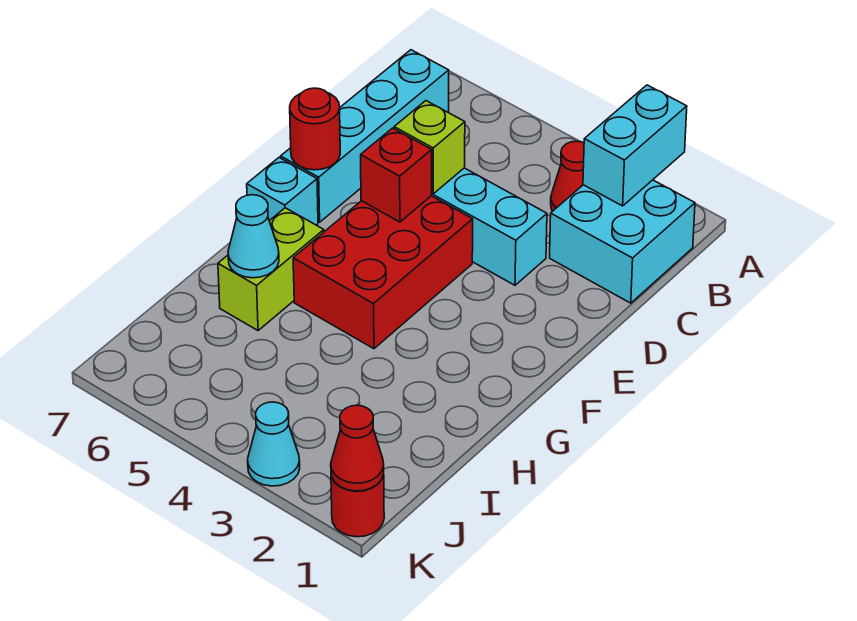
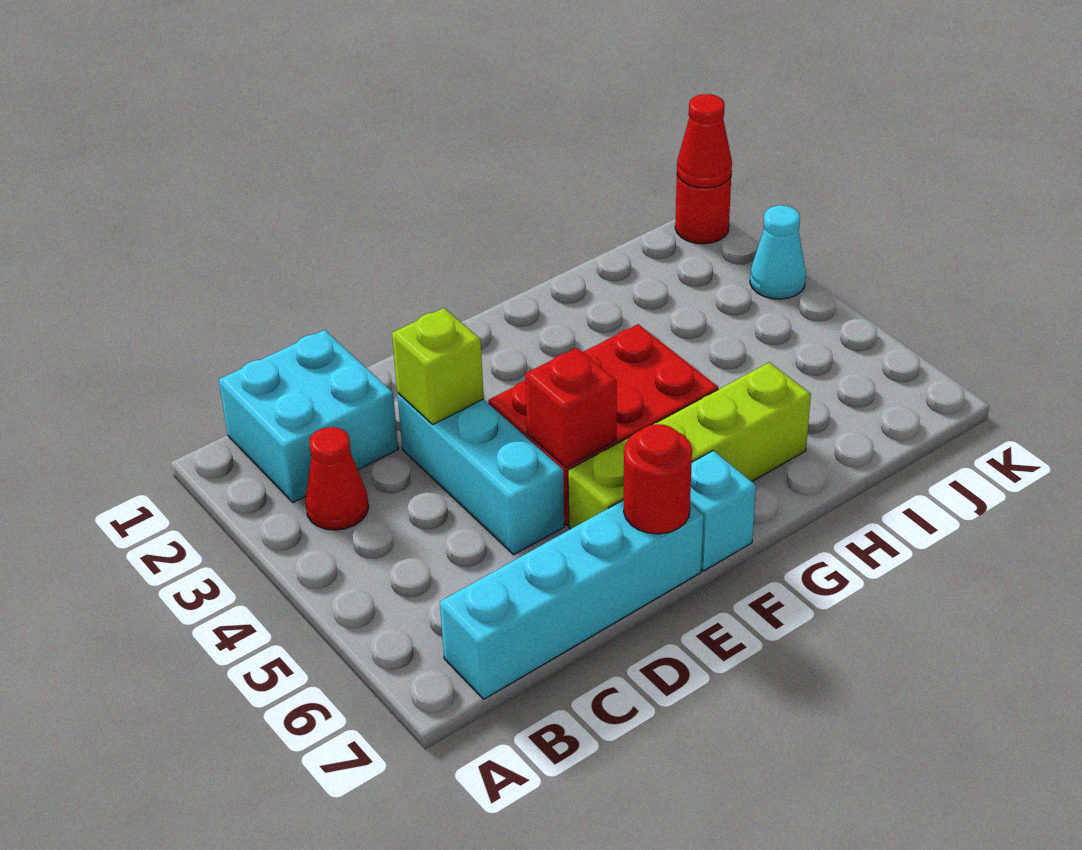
cyan brick A2:B2 level 2 -> none
lime brick D5 level 2 -> lime brick D3 level 2
lime brick G6:H6 level 1 -> lime brick E6:H6 level 1
cyan cone H6 level 2 -> none

